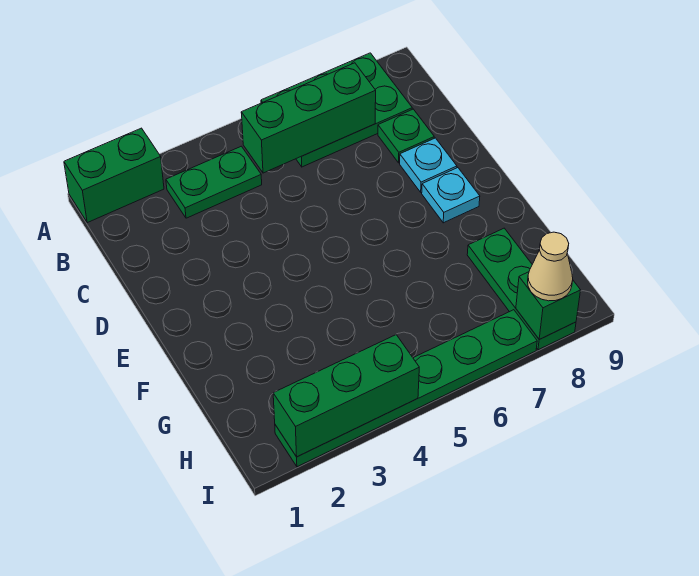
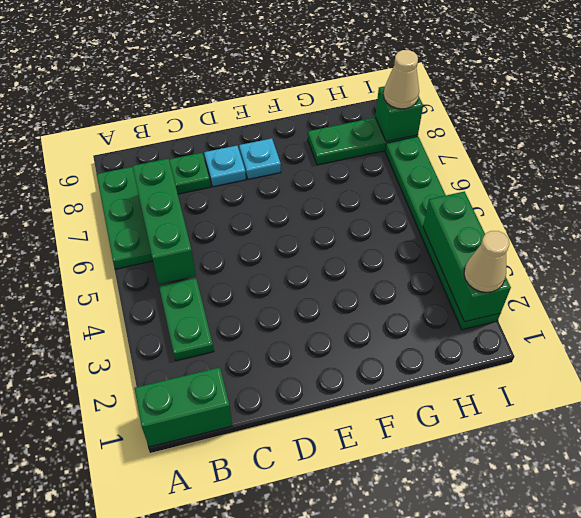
green brick A1:A2 level 1 -> green brick A1:B1 level 1
none -> tan cone I2 level 3

